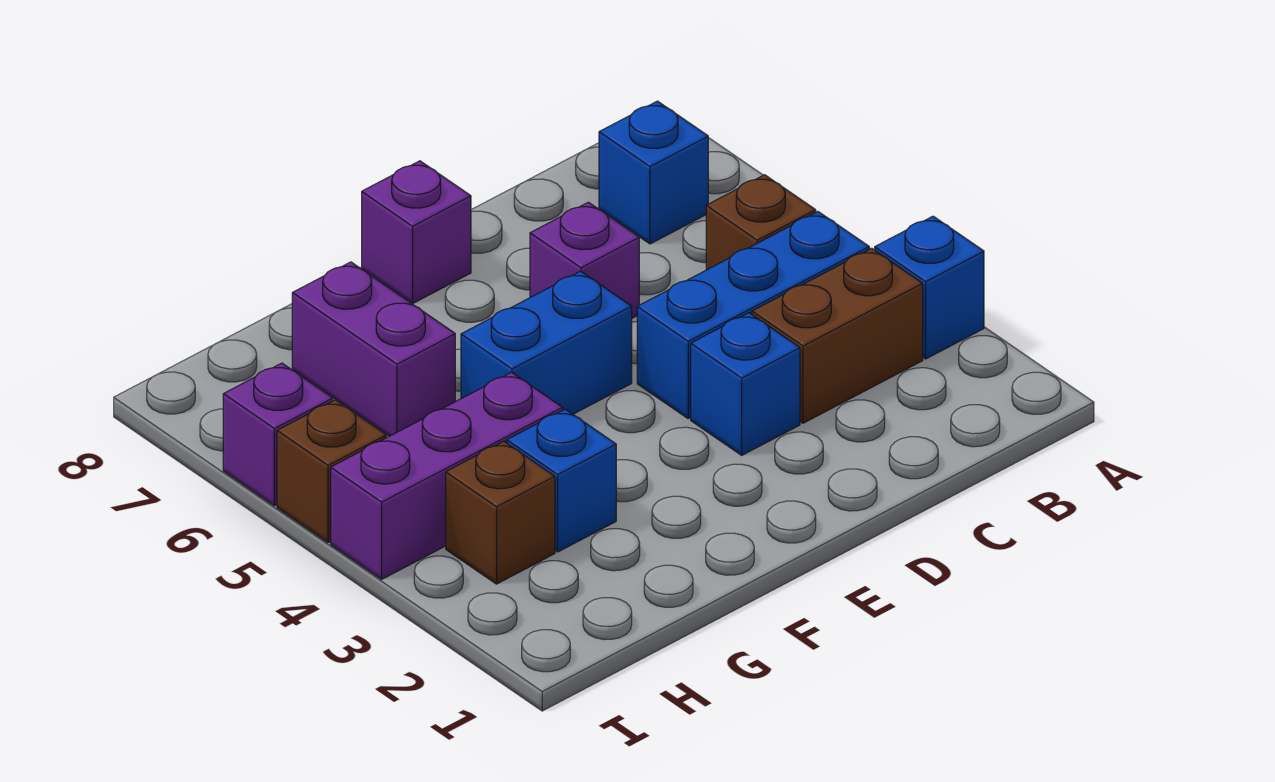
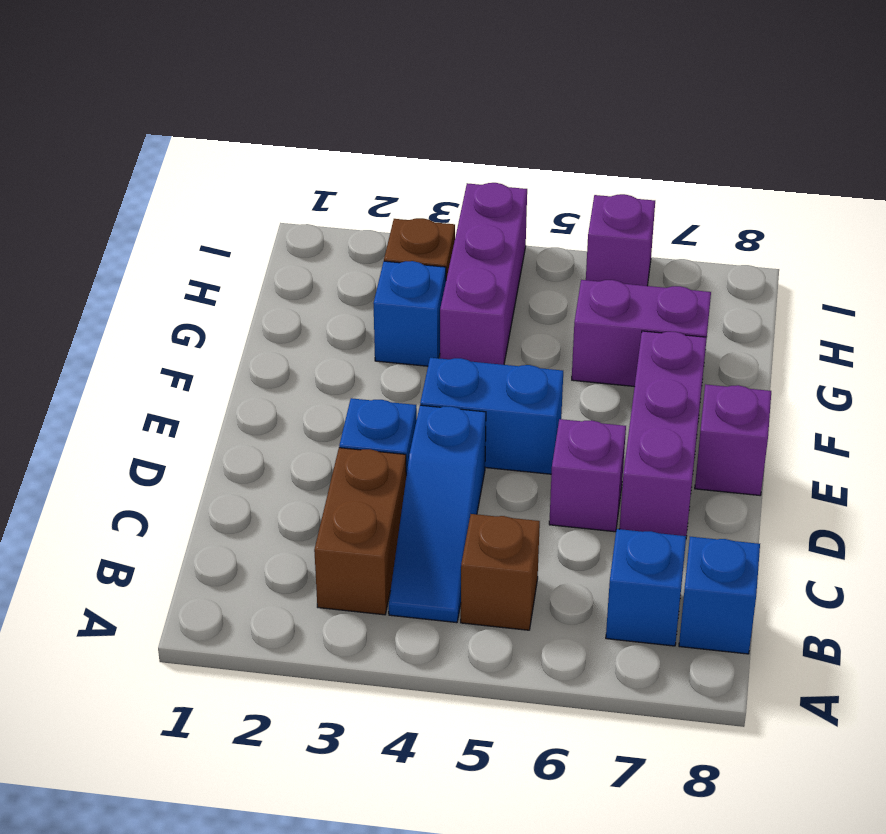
blue brick A3 level 1 -> blue brick B8 level 1
blue brick B4:D4 level 1 -> blue slope B4:D4 level 1 top D
none -> purple brick D7:F7 level 1
blue brick E5:F5 level 1 -> blue brick E4:E5 level 1
brown brick I5 level 1 -> none

